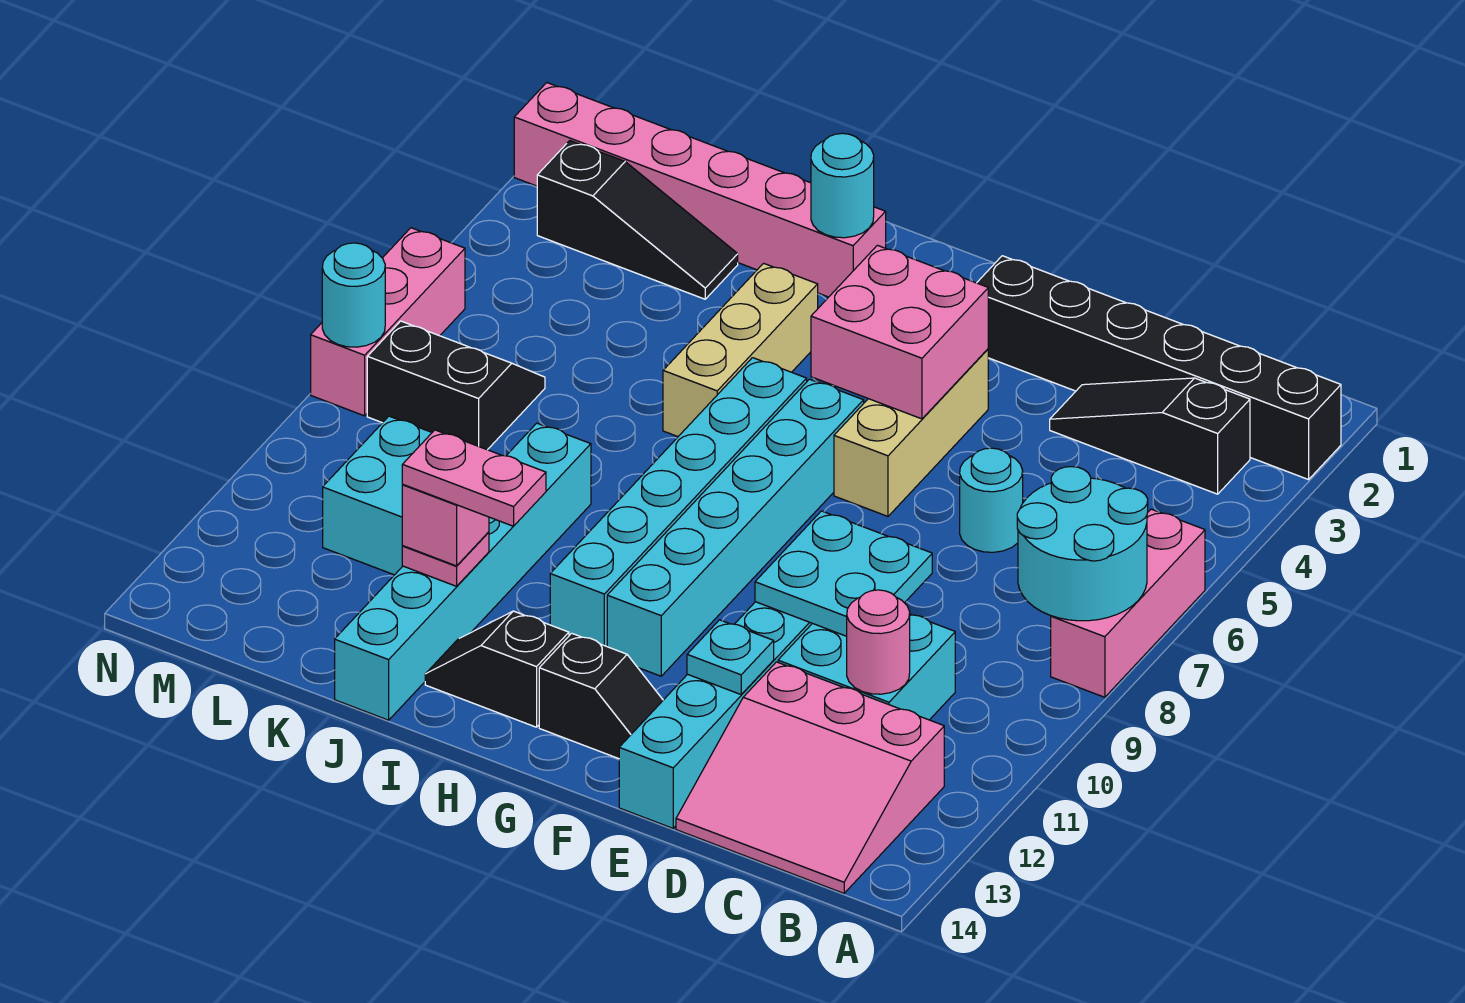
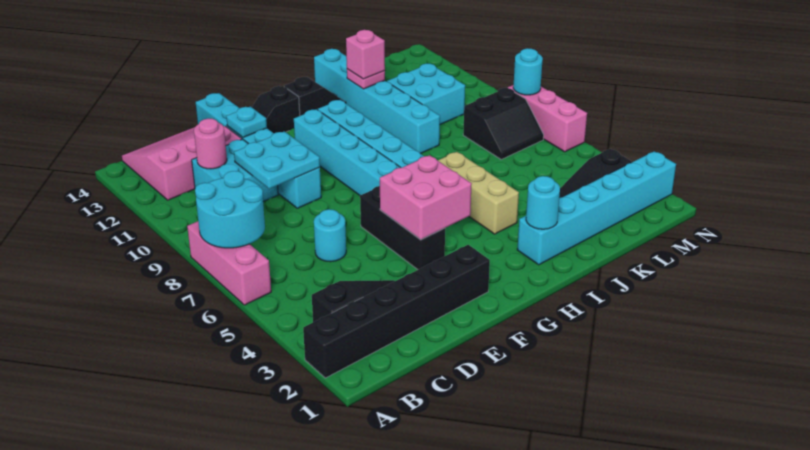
tan brick F4:F6 level 1 -> black brick F4:F6 level 1
pink brick I2:N2 level 1 -> cyan brick I2:N2 level 1
pink plate I12:J12 level 4 -> none

